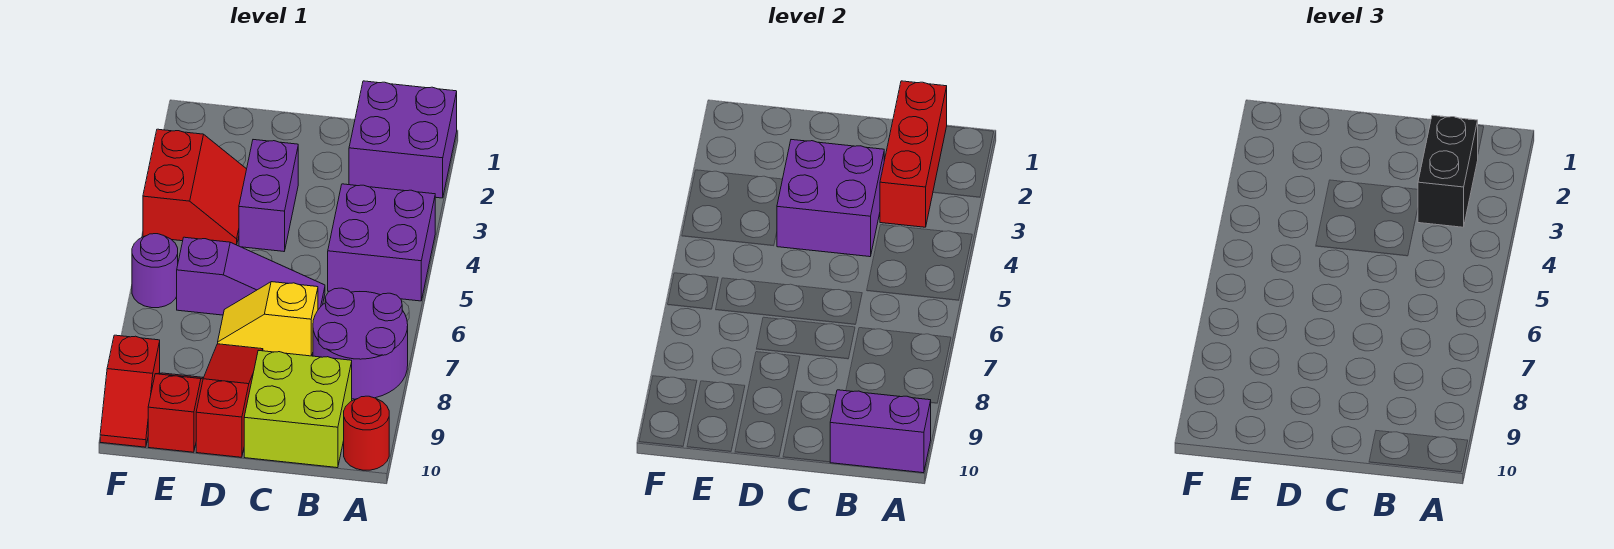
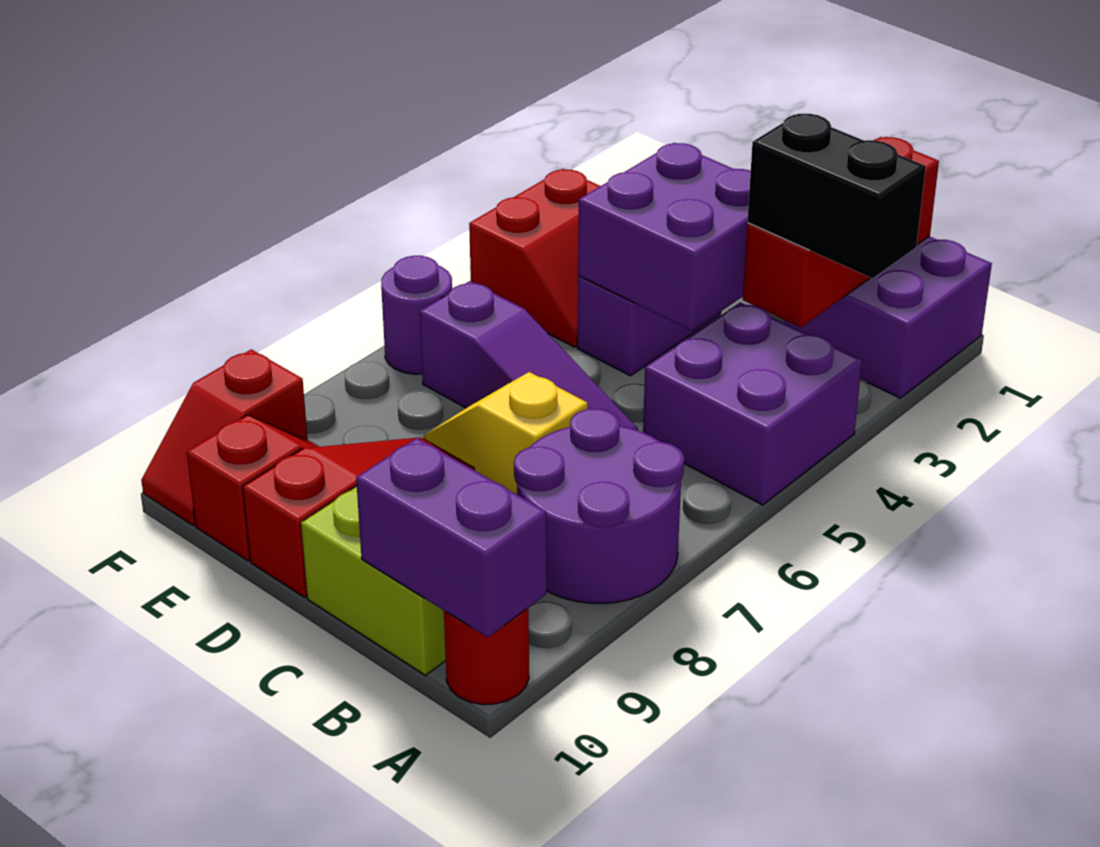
black brick B2:B3 level 3 -> black brick A3:B3 level 3

